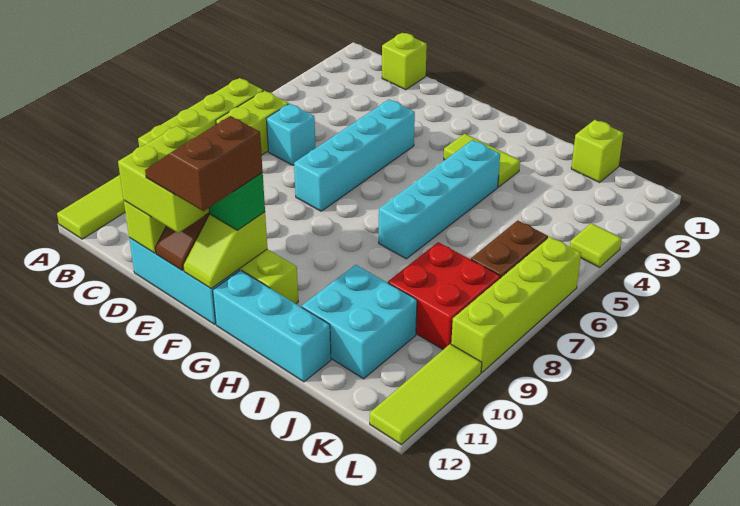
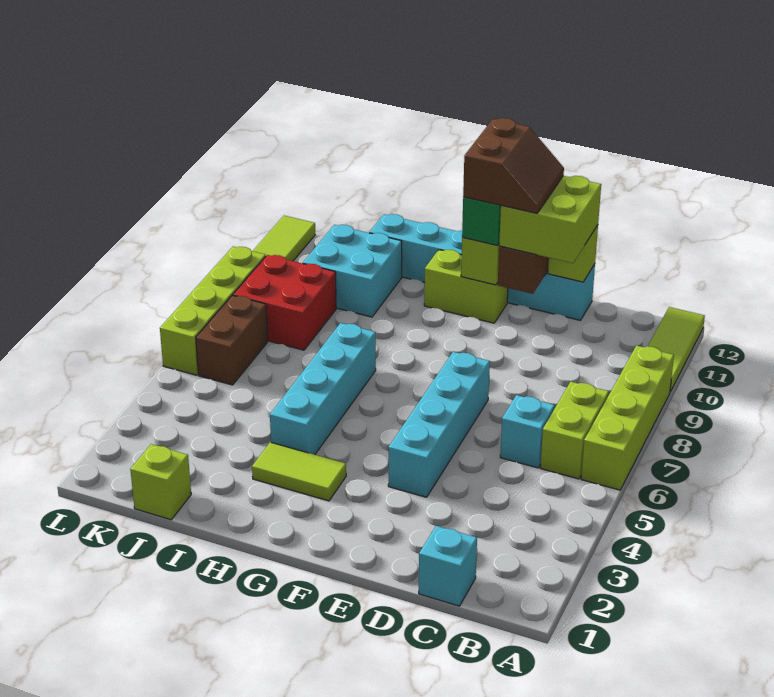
lime brick C1 level 1 -> cyan brick C1 level 1
lime tile L4 level 1 -> none

